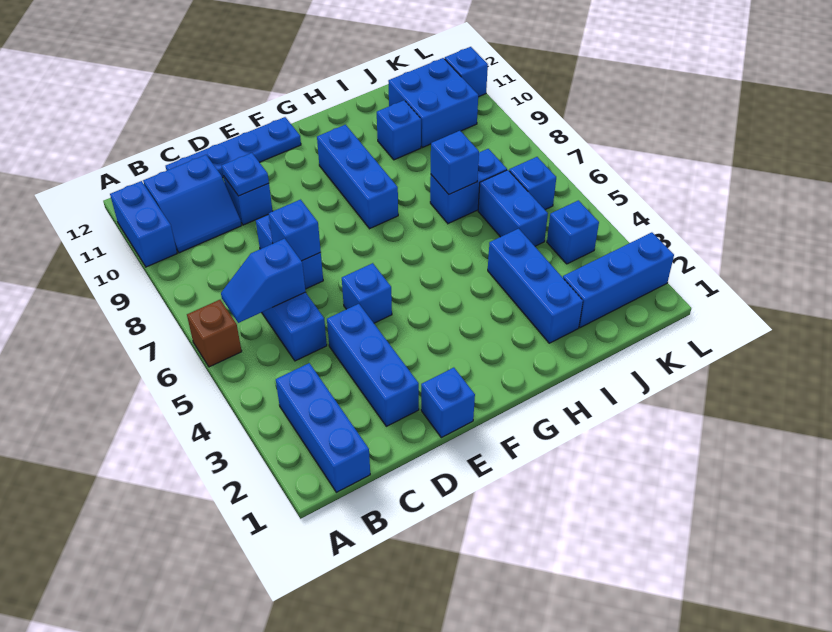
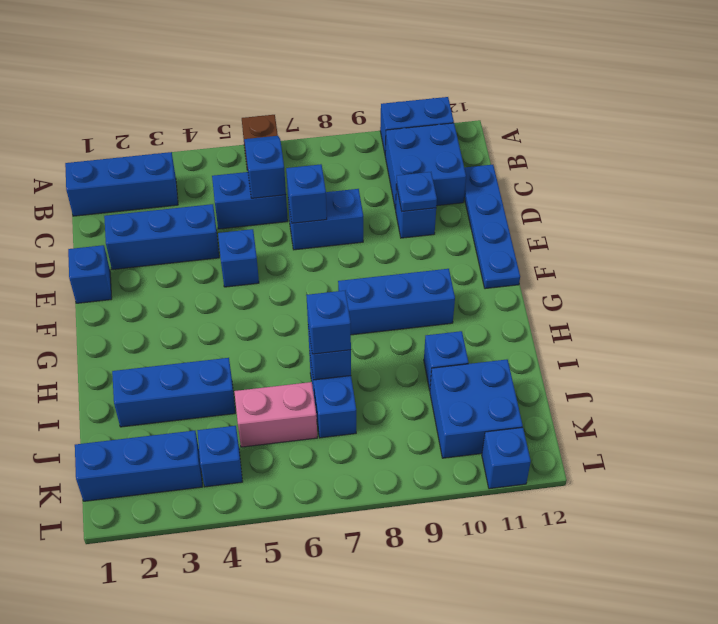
blue slope B10:C11 level 1 top 11 -> blue brick B10:C11 level 1
blue brick J2:L2 level 1 -> blue brick K1:K3 level 1
blue brick J5:J6 level 1 -> pink brick J5:J6 level 1
blue brick K6 level 1 -> blue brick I7 level 3

